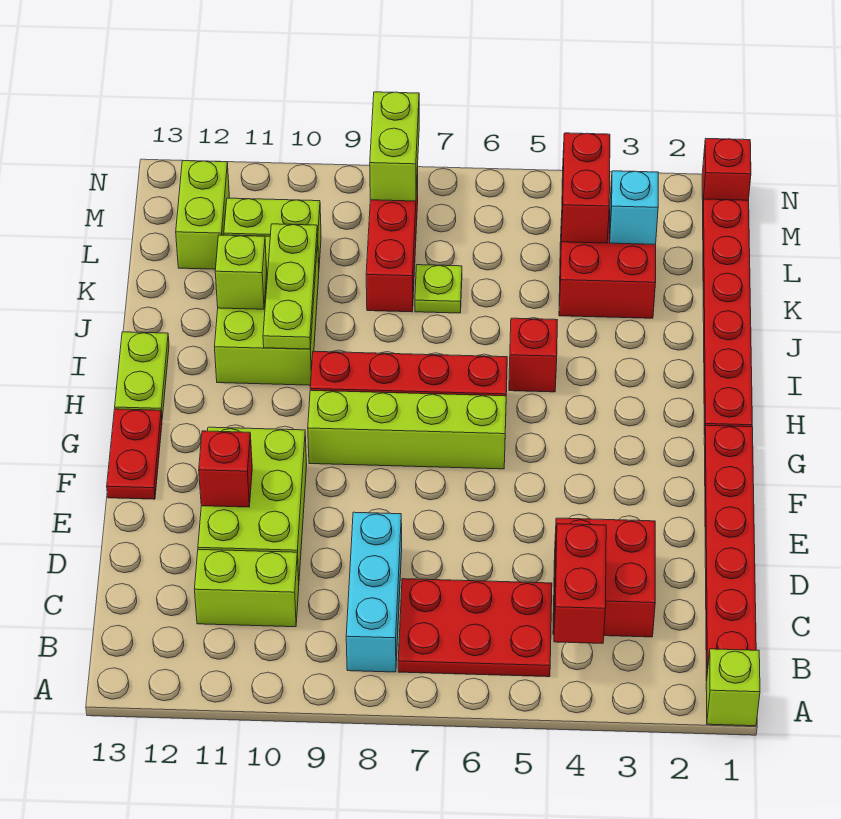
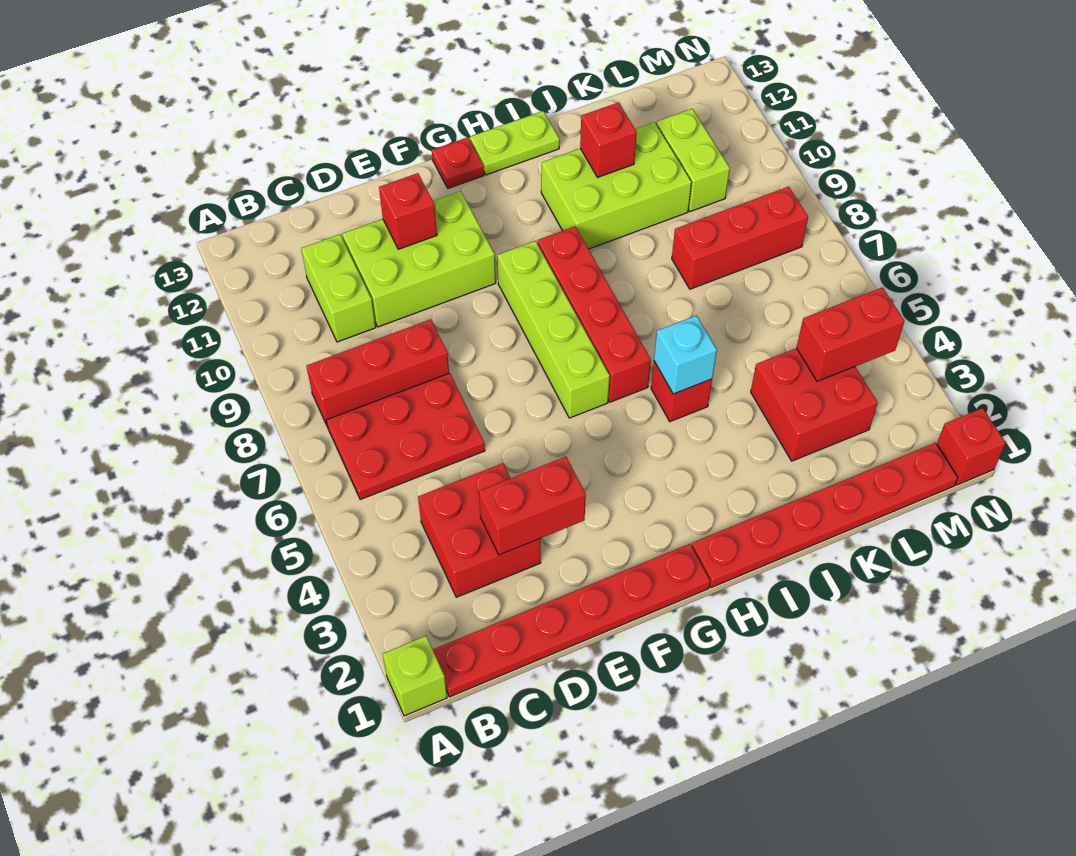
red brick B4:C4 level 2 -> red brick D3:E3 level 2
red plate B5:C7 level 1 -> red plate B6:D7 level 1
cyan brick B8:D8 level 1 -> red brick B8:D8 level 1
red plate F13:G13 level 1 -> red plate G13 level 1
lime plate I10:K10 level 2 -> none
lime brick J11 level 2 -> red brick J11 level 2
lime plate K7 level 1 -> none
cyan brick L3 level 2 -> cyan brick I5 level 2
lime brick L12:M12 level 1 -> none
lime brick M8:N8 level 2 -> none

